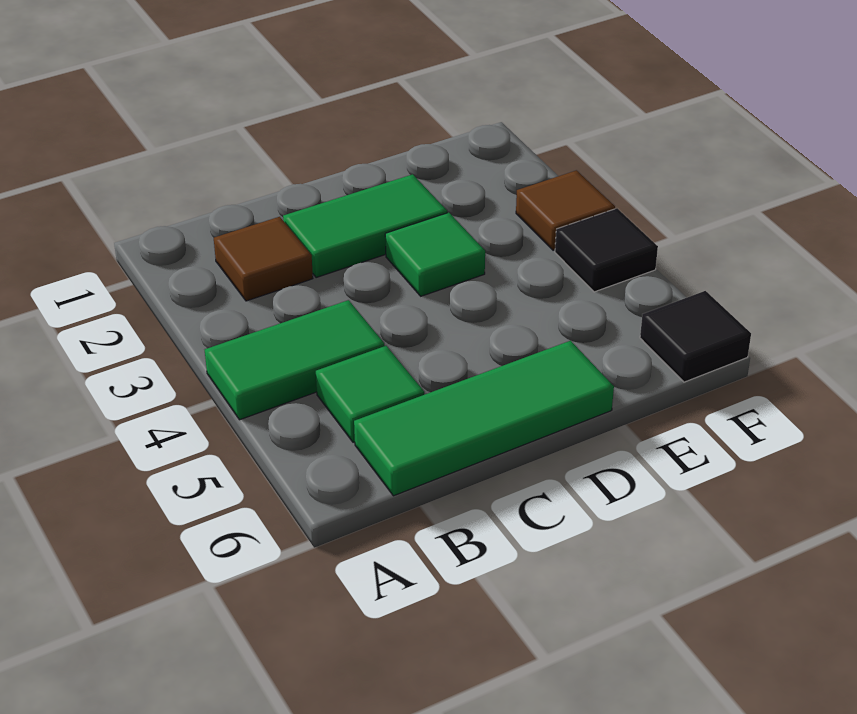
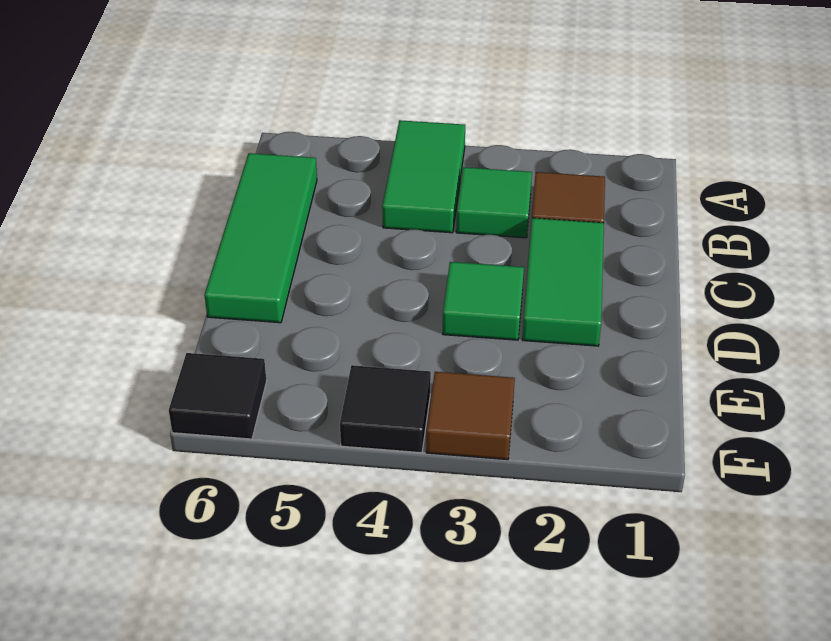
green tile B5 level 1 -> green tile B3 level 1

